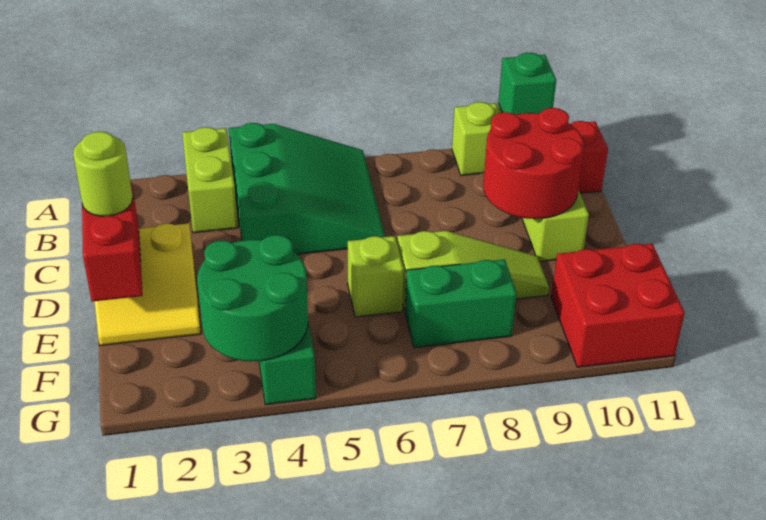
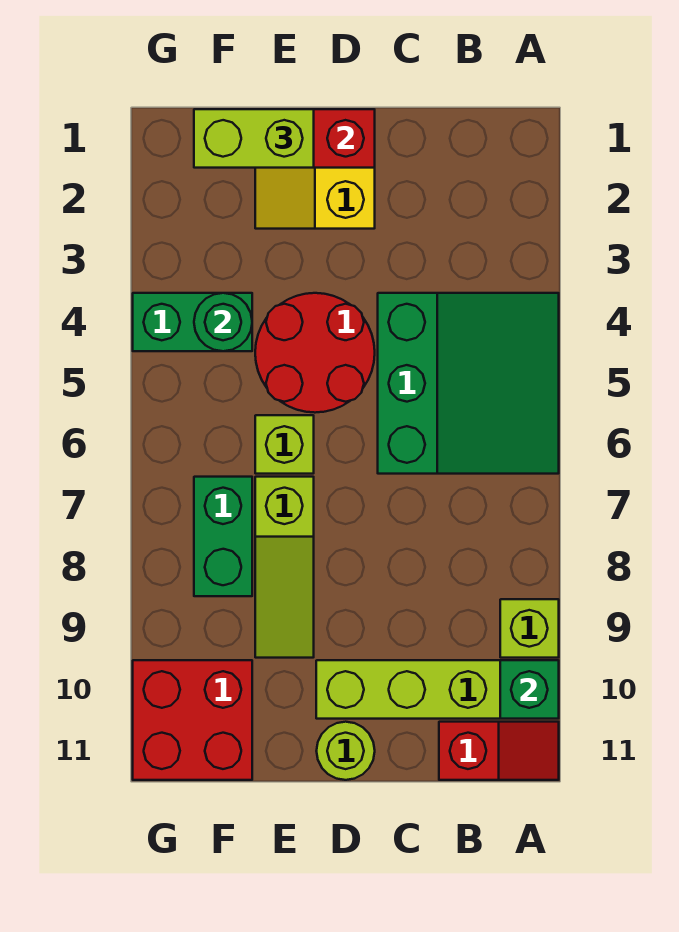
lime brick A3:B3 level 1 -> lime brick E1:F1 level 3
green slope A4:C6 level 1 top 4 -> green slope A4:C6 level 1 top C
red round brick C9:D10 level 2 -> red round brick D4:E5 level 1
lime round brick D1 level 3 -> lime round brick D11 level 1
green round brick F3:G4 level 2 -> green round brick F4 level 2

